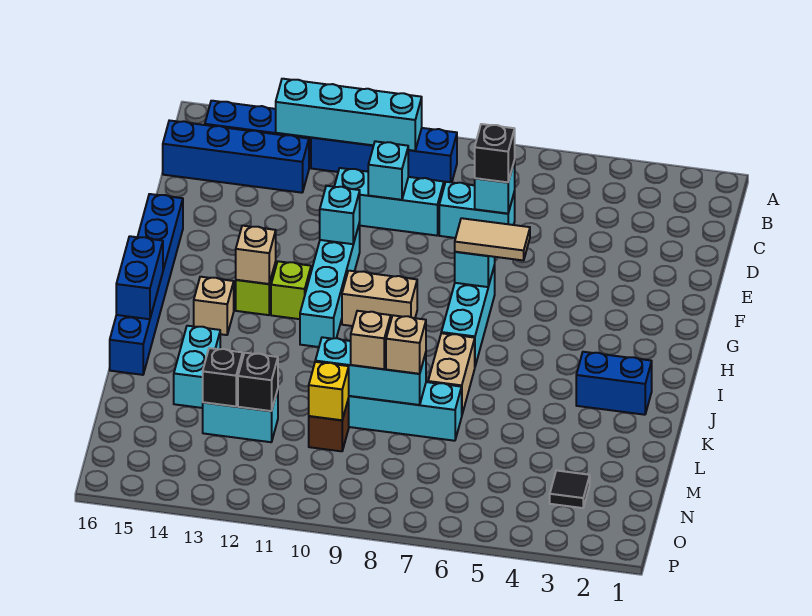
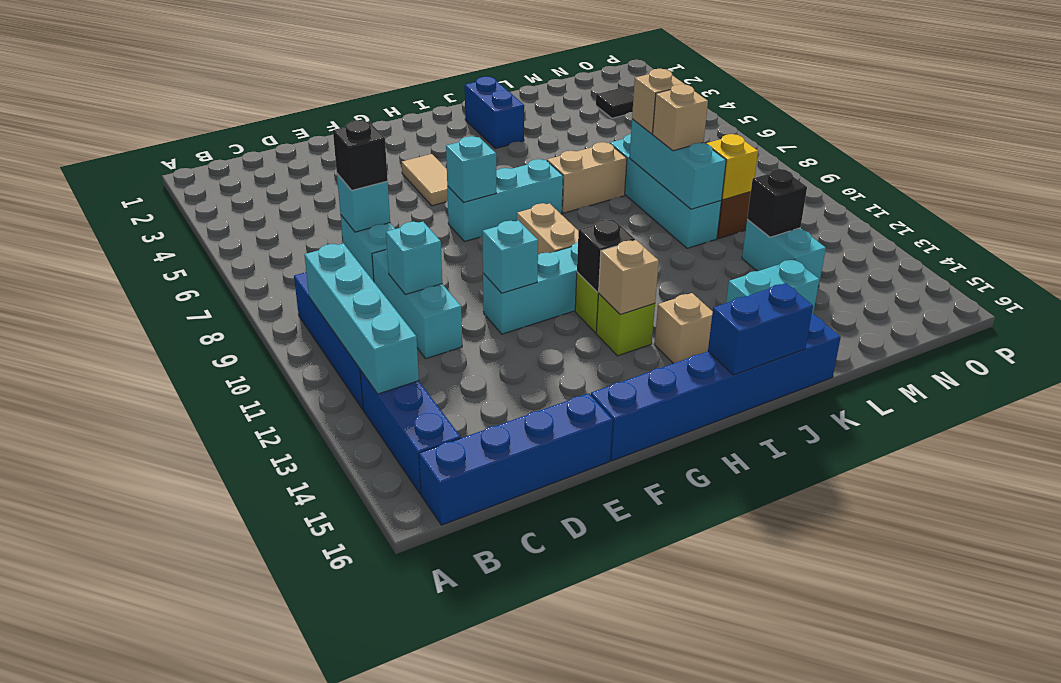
blue brick C13:C16 level 1 -> blue brick B16:E16 level 1
tan tile G6:G7 level 3 -> tan tile G4:G5 level 1
black brick M13 level 2 -> black brick H12 level 2

